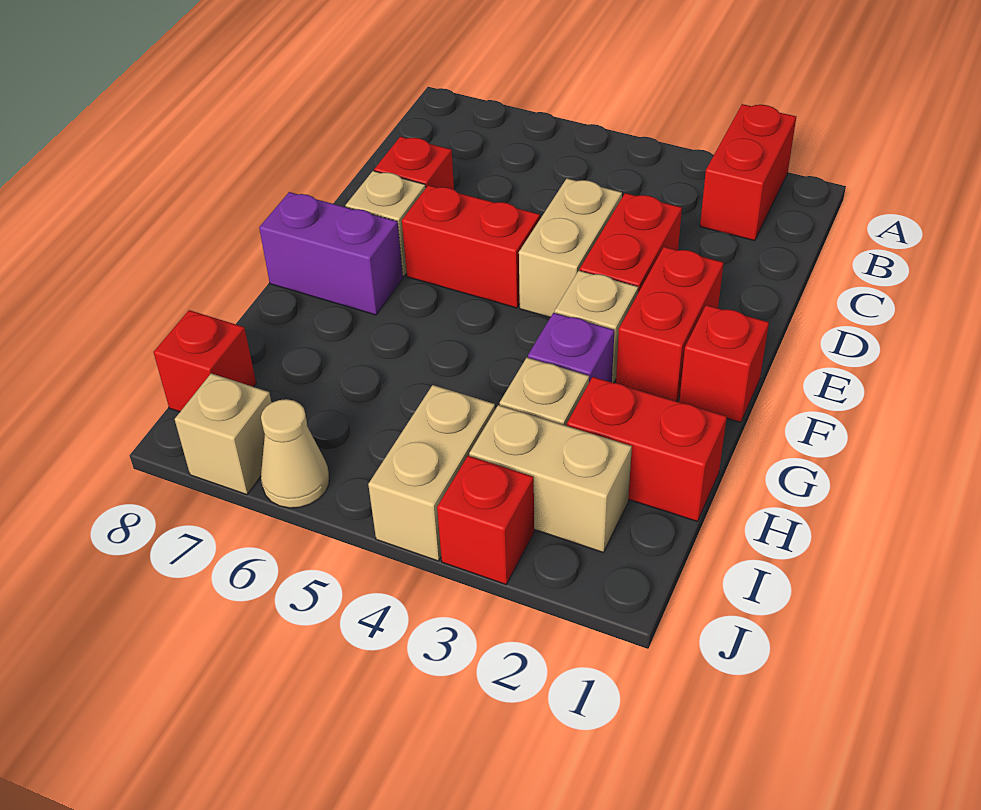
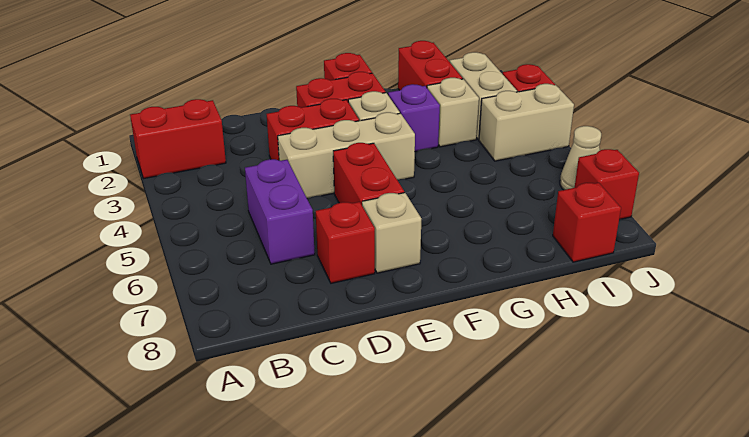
tan brick D4:E4 level 1 -> tan brick D4:F4 level 1
purple brick F7:F8 level 1 -> purple brick C5:C6 level 1
tan brick J7 level 1 -> red brick J7 level 1

